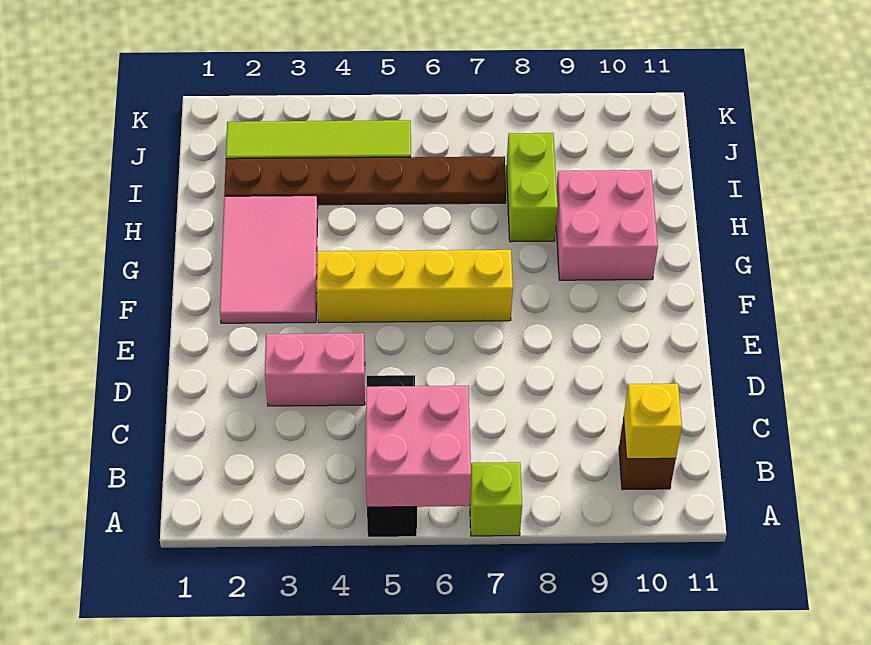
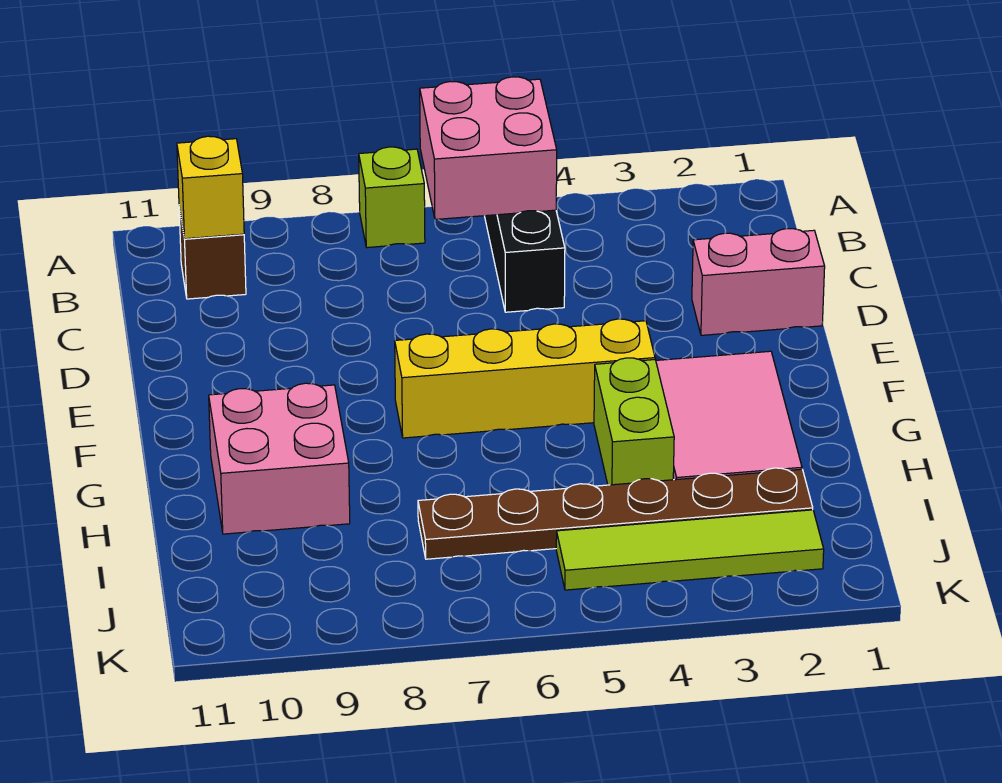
pink brick D3:D4 level 1 -> pink brick D1:D2 level 1
lime brick H8:I8 level 1 -> lime brick G4:H4 level 1

